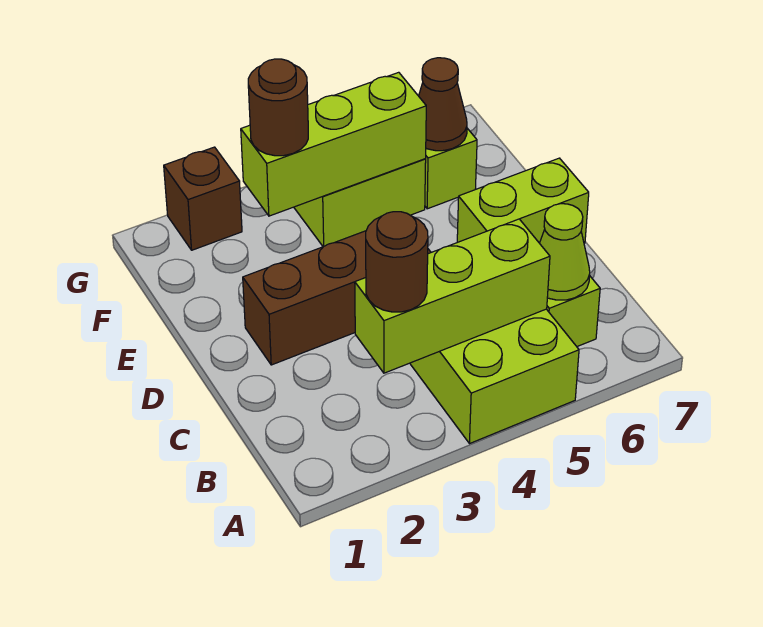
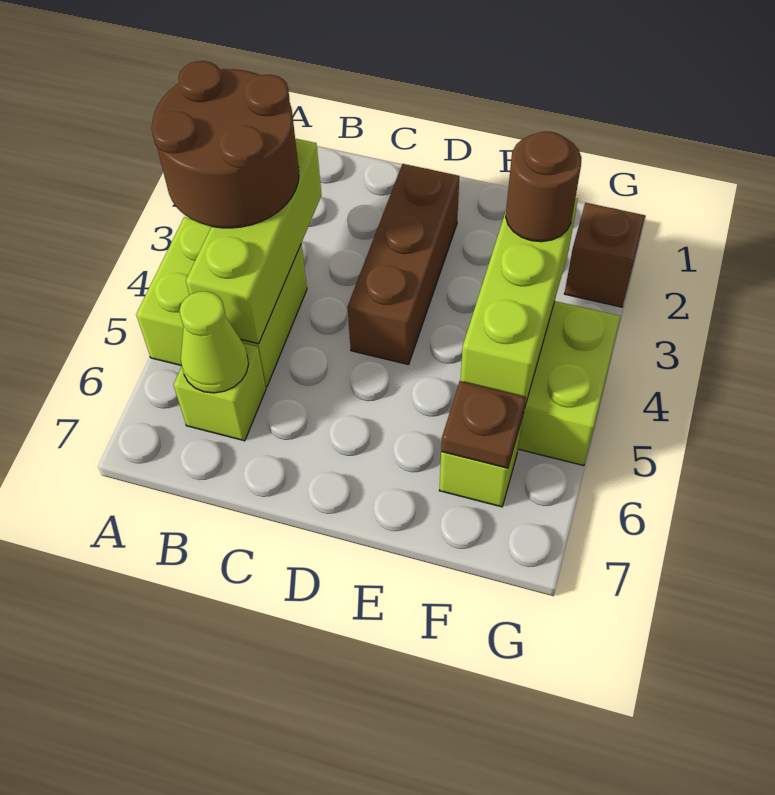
brown round brick B3 level 3 -> brown round brick A3:B4 level 3
lime brick D6:D7 level 1 -> none
brown cone F6 level 2 -> brown plate F6 level 2

